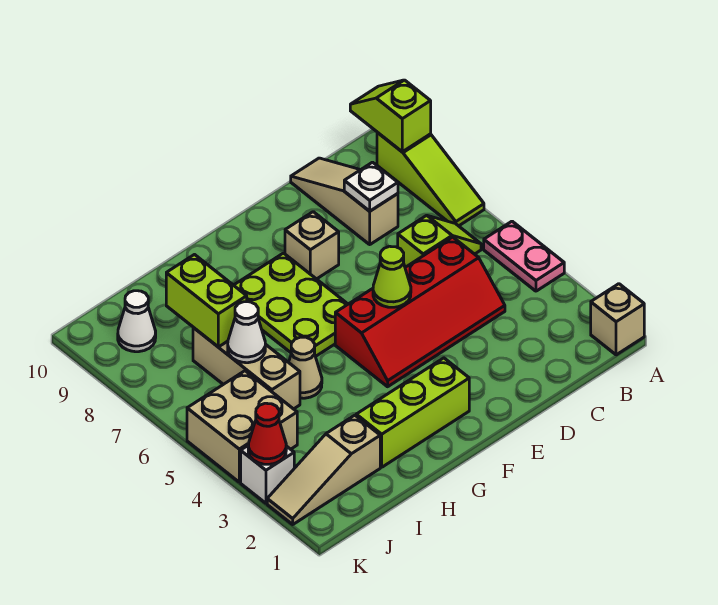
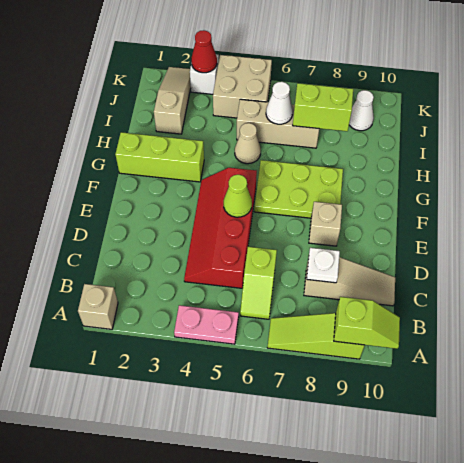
lime brick F2:H2 level 1 -> lime brick G1:G3 level 1

